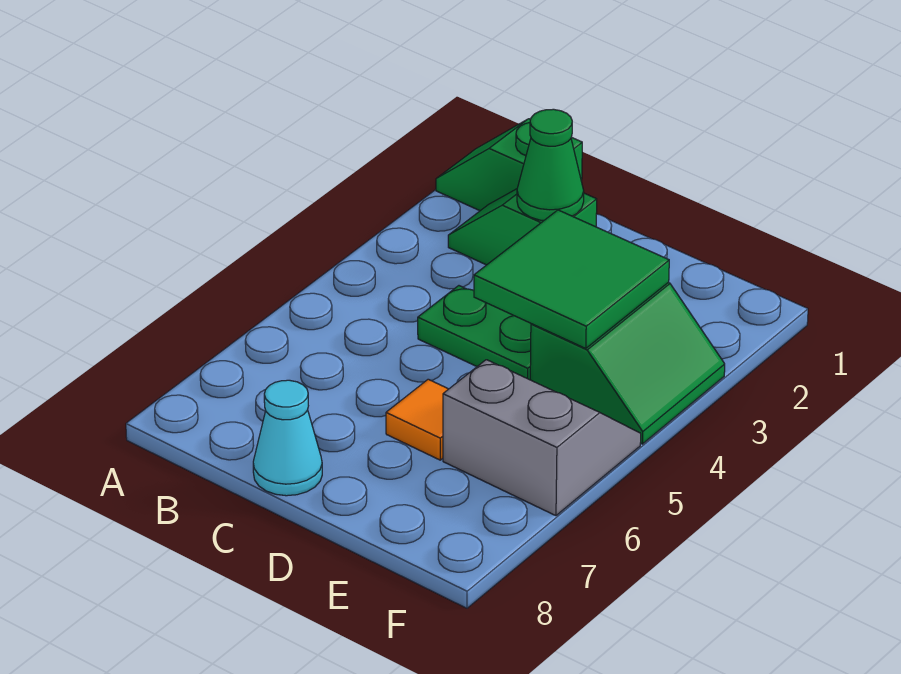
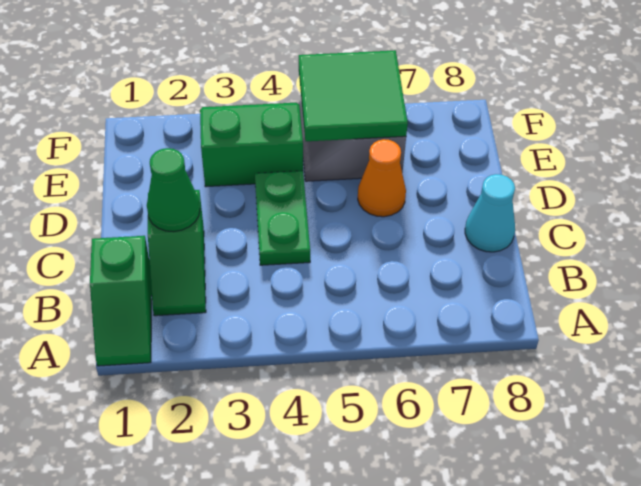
green tile D3:E4 level 2 -> green tile E5:F6 level 2
orange tile D6 level 1 -> orange cone D6 level 1

